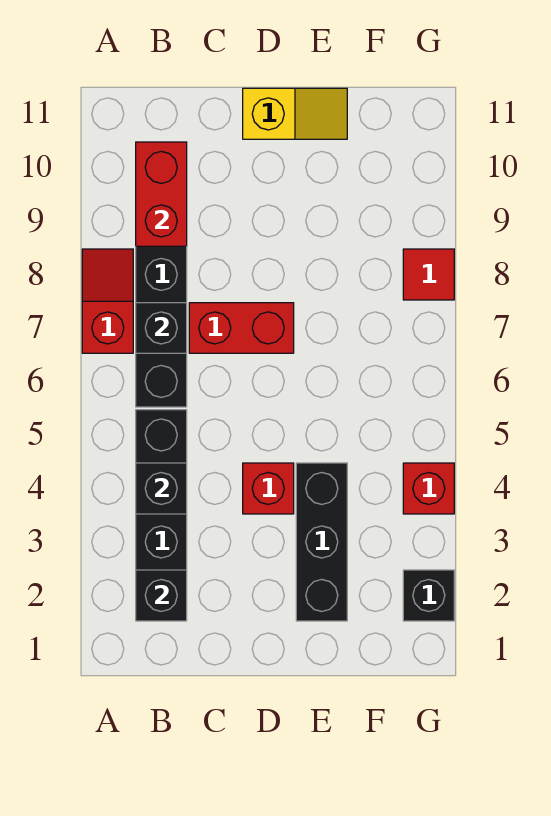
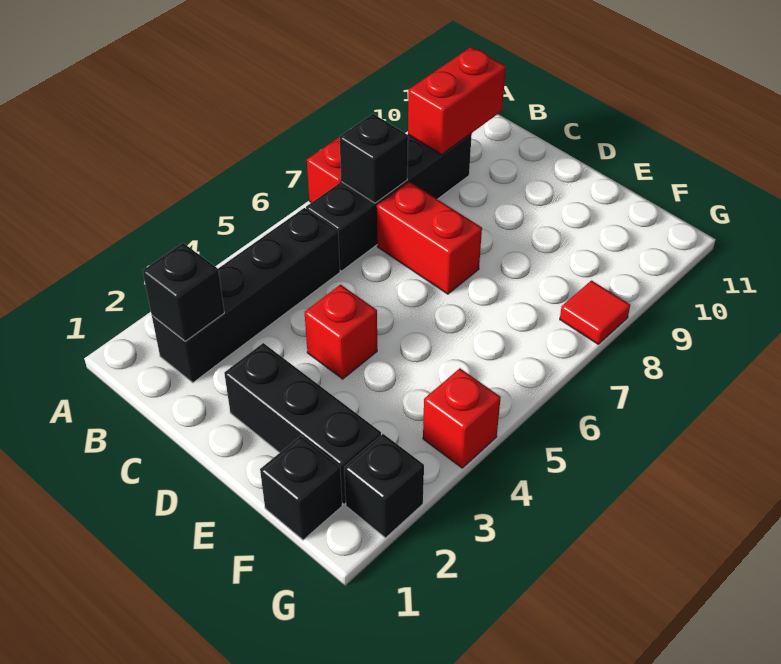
black brick B4 level 2 -> black brick F1 level 1
yellow slope D11:E11 level 1 top D -> none
black brick E2:E4 level 1 -> black brick D2:F2 level 1

